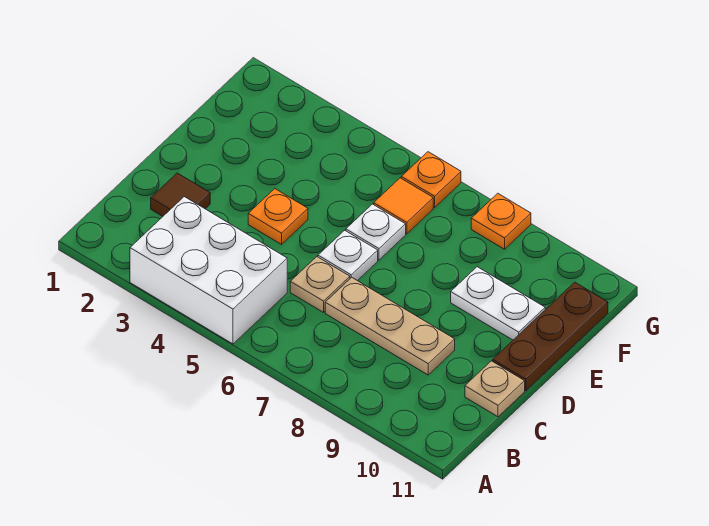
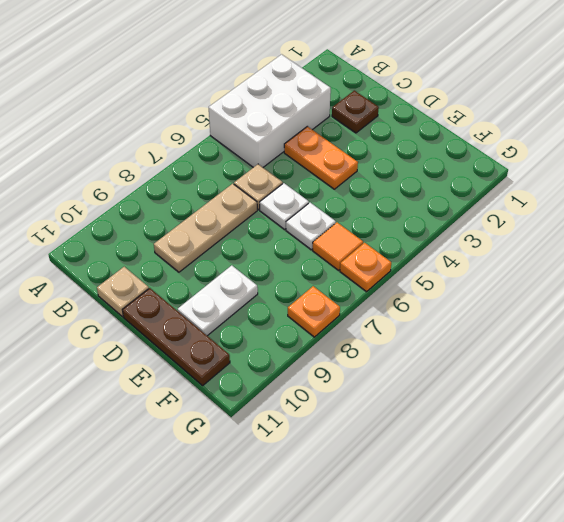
brown tile C2 level 1 -> brown plate C2 level 1
orange plate D4 level 1 -> orange plate C4:D4 level 1

